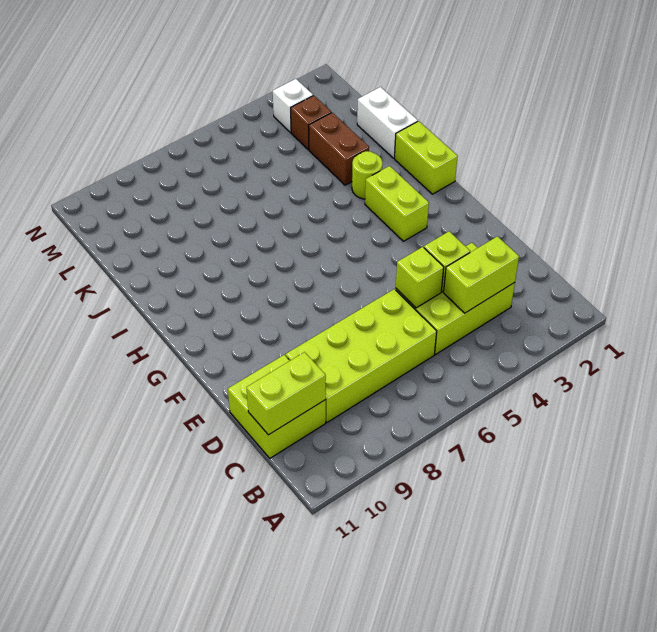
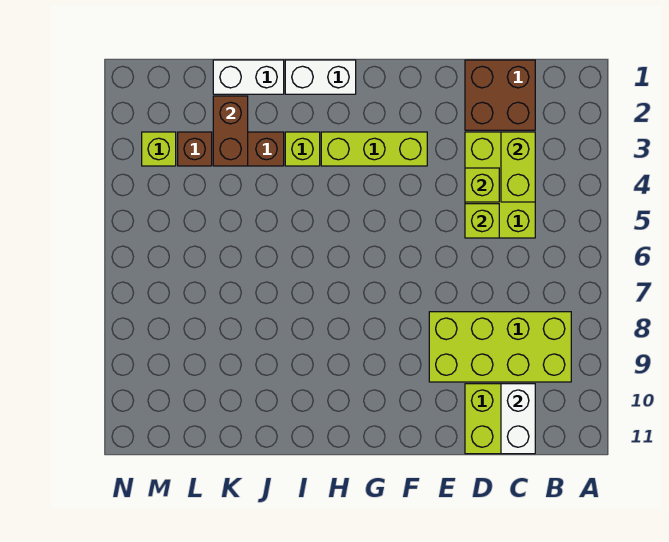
none -> brown brick C1:D2 level 1
lime brick C6:D9 level 1 -> lime brick B8:E9 level 1
lime brick C10:C11 level 2 -> white brick C10:C11 level 2
lime brick G3:H3 level 1 -> lime brick F3:H3 level 1
lime brick H1:I1 level 1 -> white brick H1:I1 level 1
lime round brick I3 level 1 -> lime brick I3 level 1
none -> brown brick K2:K3 level 2
white brick M3 level 1 -> lime brick M3 level 1

